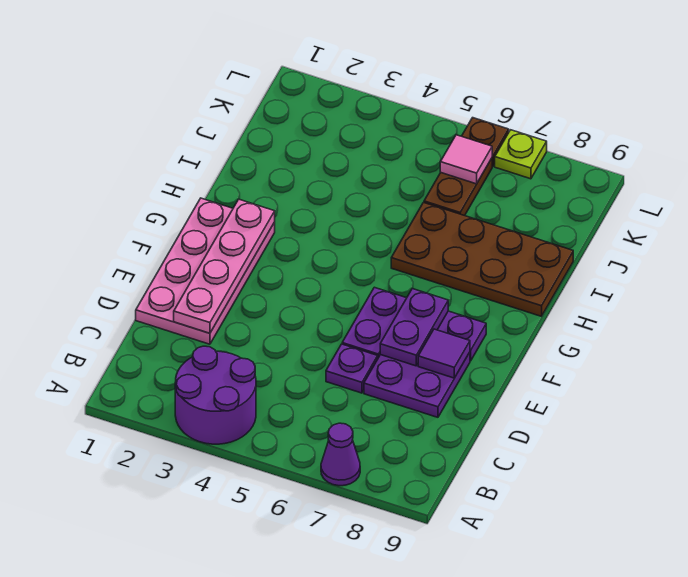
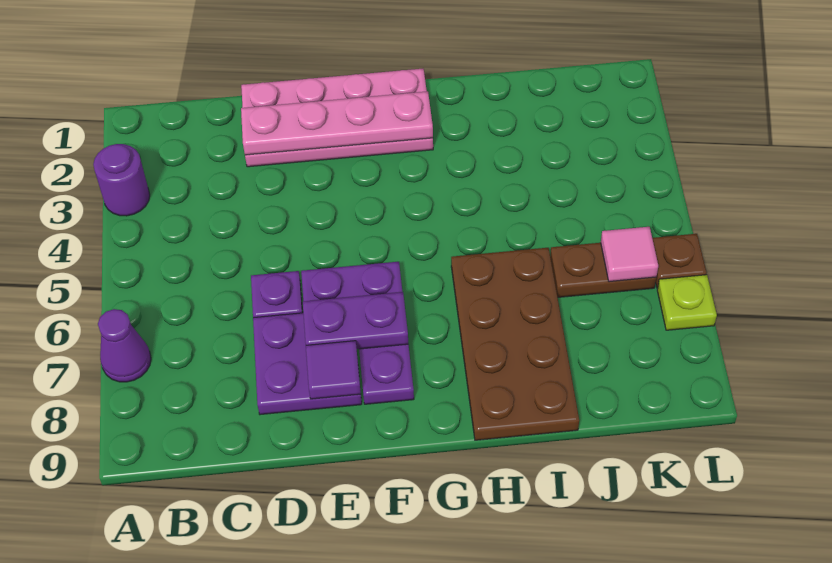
purple round brick A3:B4 level 1 -> purple round brick A3 level 1

